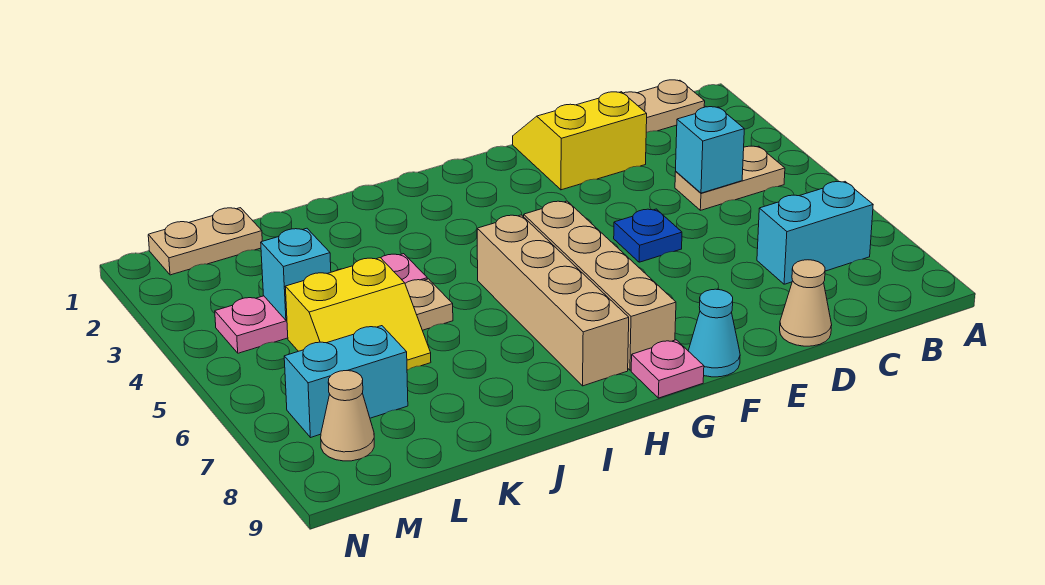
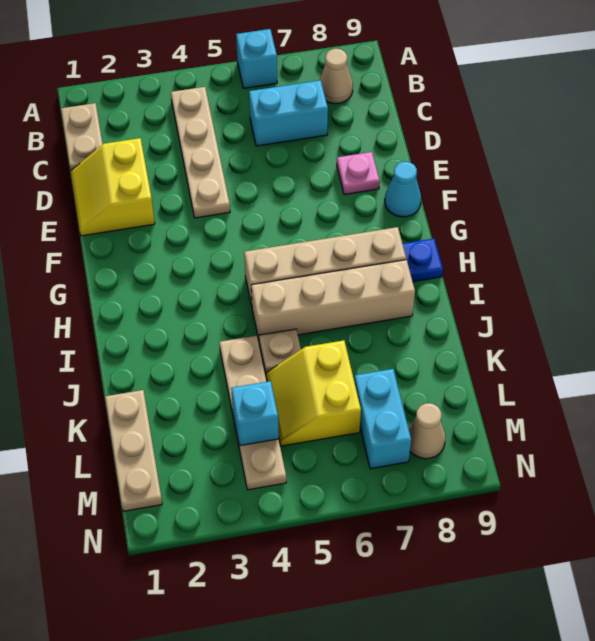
tan plate B4:C4 level 1 -> tan plate B4:E4 level 1
cyan brick B7:C7 level 1 -> cyan brick C6:C7 level 1
cyan brick C4 level 2 -> cyan brick A6 level 1
tan cone D9 level 1 -> tan cone B8 level 1
blue plate E5 level 1 -> blue plate H9 level 1
tan brick G5:G8 level 1 -> tan brick I5:I8 level 1
pink plate G9 level 1 -> pink plate E8 level 1
pink plate J4:M4 level 1 -> tan plate J4:M4 level 1
yellow slope K5:L6 level 1 top 5 -> yellow slope K5:L6 level 1 top 6
tan plate L1:M1 level 1 -> tan plate K1:M1 level 1

